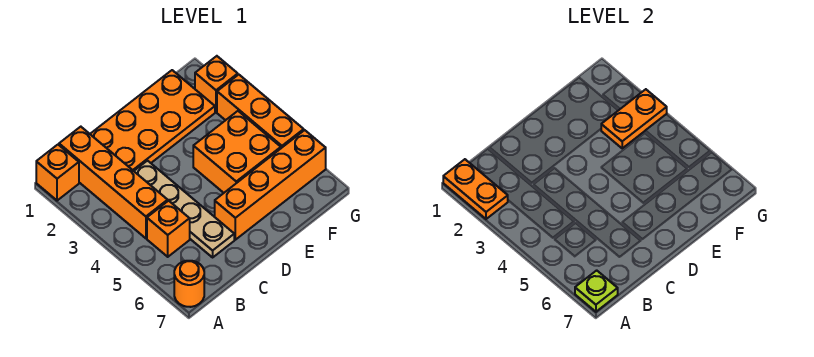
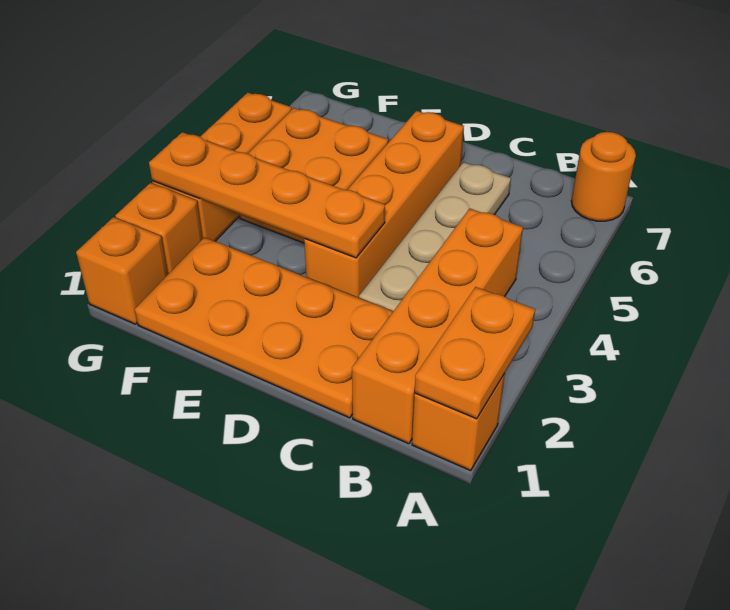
lime plate A7 level 2 -> none
orange brick B5 level 1 -> orange brick G1 level 1
orange brick D6:G6 level 1 -> orange brick D3:D6 level 1
orange plate F3:G3 level 2 -> orange plate D3:G3 level 2

